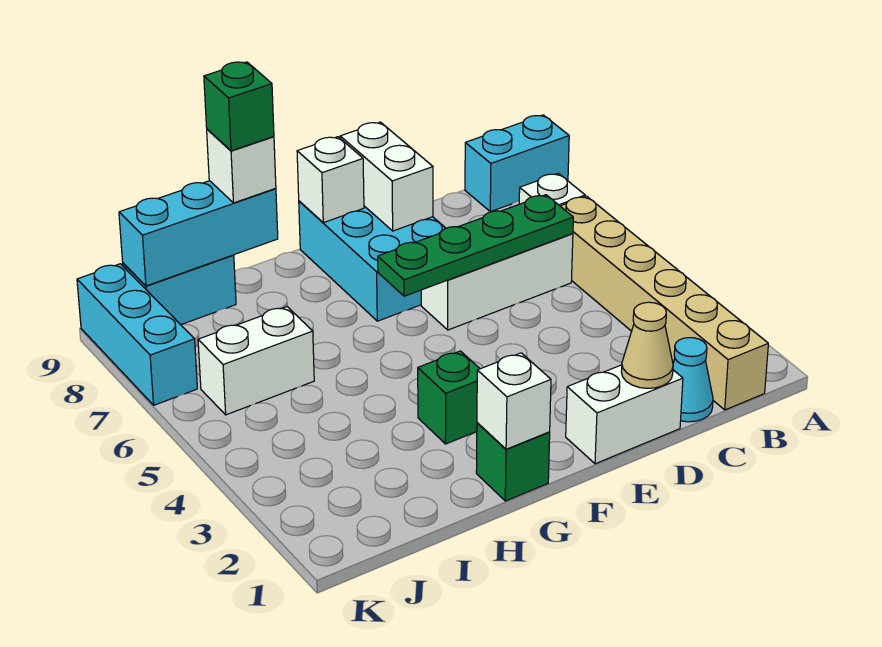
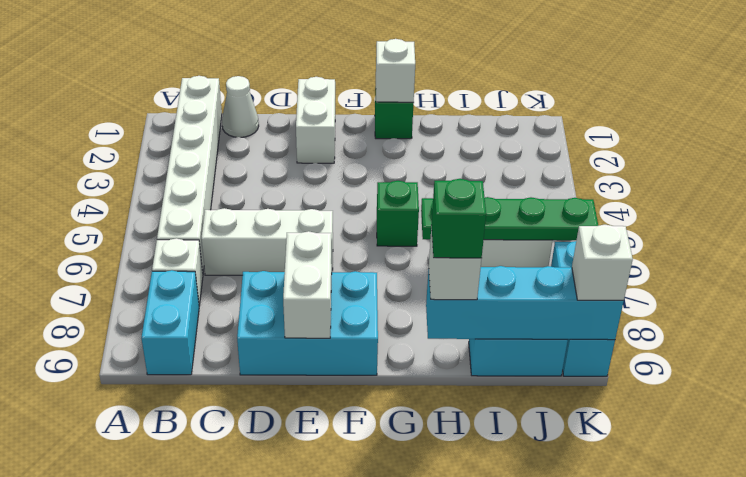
cyan brick A9:B9 level 1 -> cyan brick B8:B9 level 1
tan brick B1:B6 level 1 -> white brick B1:B6 level 1
cyan cone C1 level 1 -> white cone C1 level 1
green plate C6:F6 level 2 -> green plate H6:K6 level 2
white brick D1:E1 level 1 -> white brick E1:E2 level 1
tan cone D1 level 2 -> none
cyan brick E7:F9 level 1 -> cyan brick D8:F9 level 1
white brick F9 level 2 -> white brick K9 level 3
green brick G3 level 1 -> green brick G5 level 1
cyan brick H9:J9 level 2 -> cyan brick H9:K9 level 2

